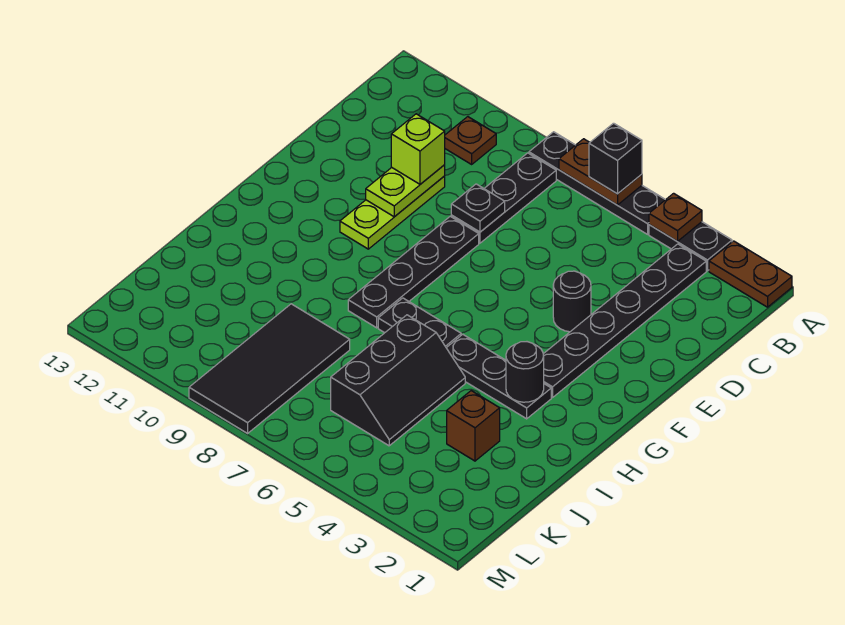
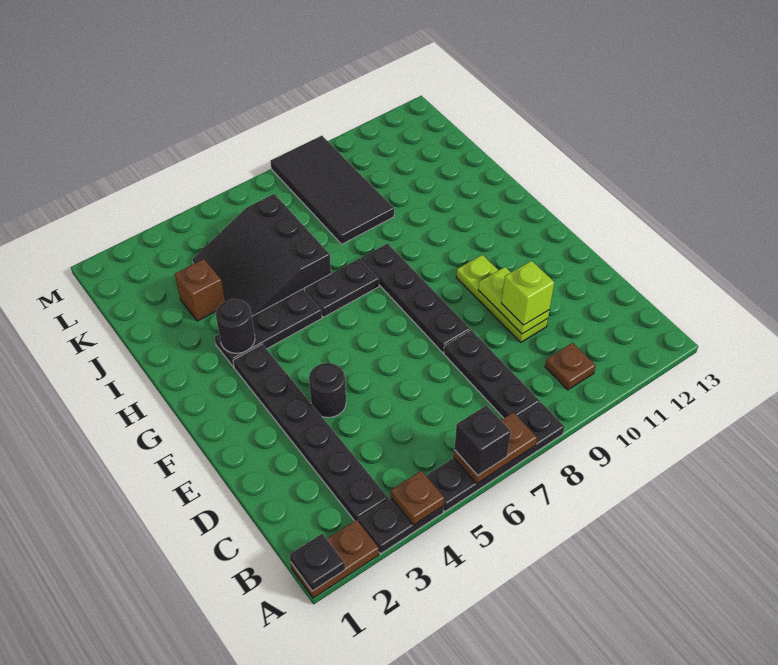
black plate D8 level 2 -> black plate A1 level 2
black slope I5:K6 level 1 top 6 -> black slope I4:K6 level 1 top 6

